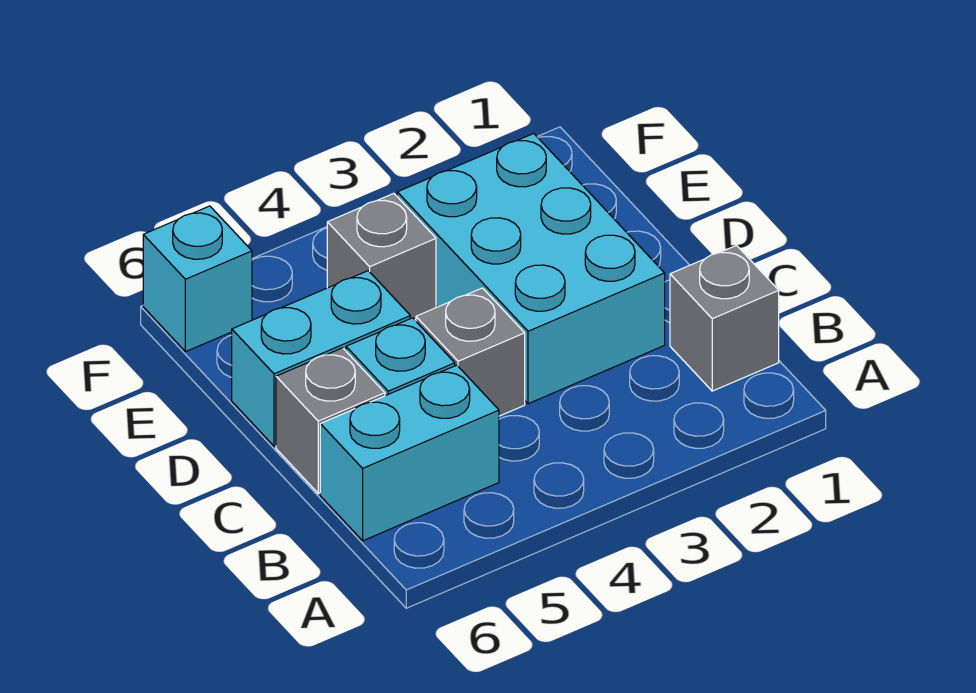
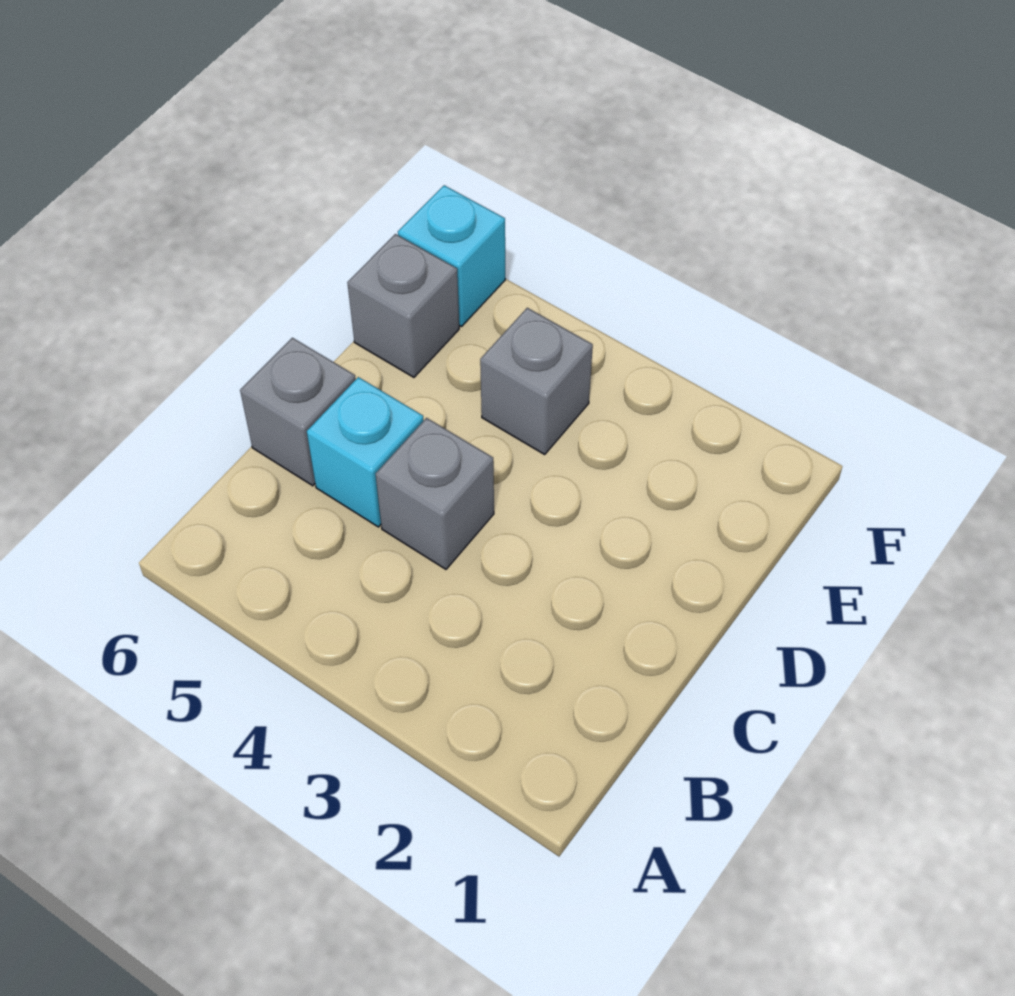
grey brick B1 level 1 -> grey brick E6 level 1
cyan brick B5:B6 level 1 -> none
cyan brick C2:E3 level 1 -> none
cyan brick D5:D6 level 1 -> none

